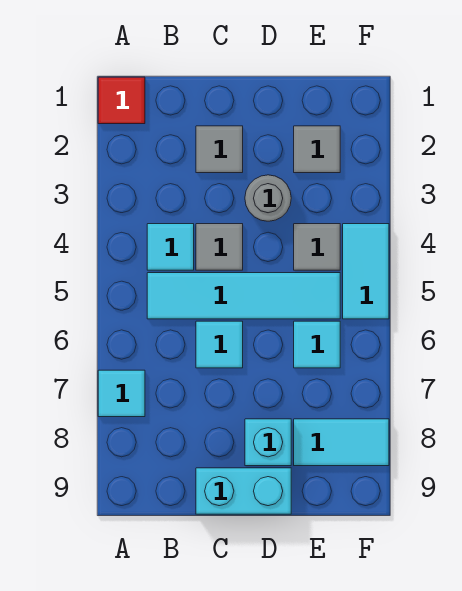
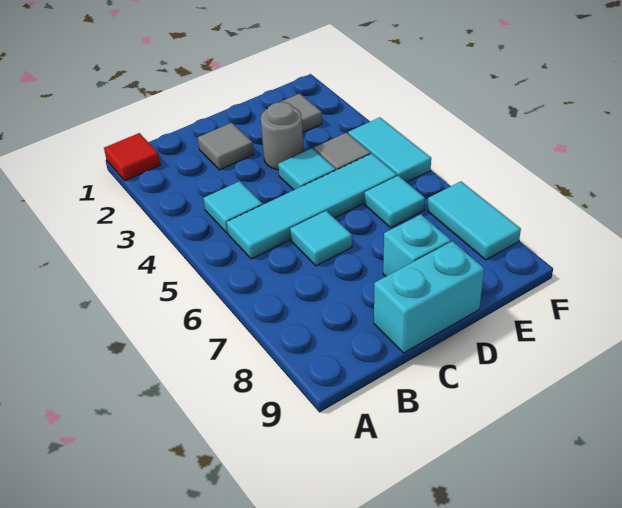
cyan tile A7 level 1 -> cyan tile D4 level 1
grey tile C4 level 1 -> none
cyan tile E8:F8 level 1 -> cyan tile F7:F8 level 1

